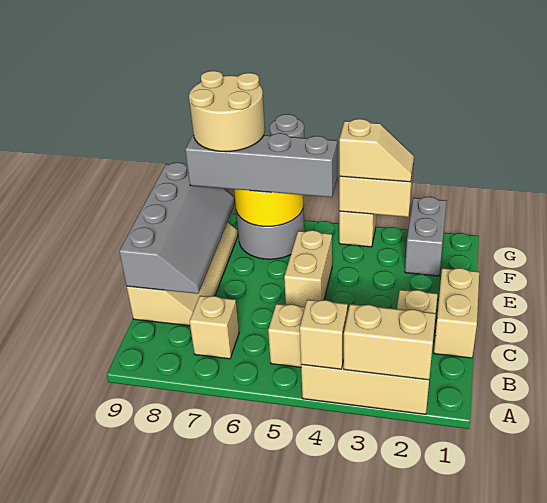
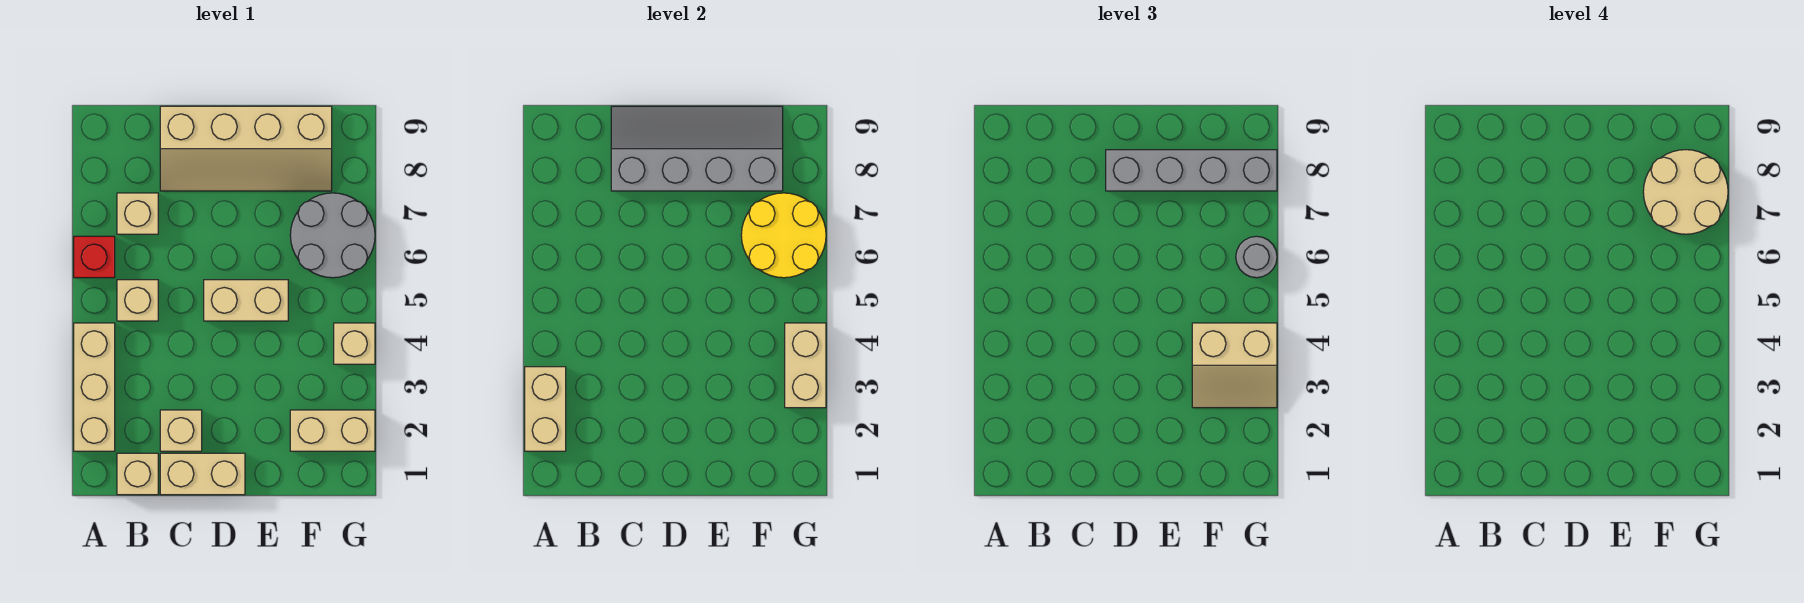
tan brick A4 level 2 -> tan brick B1 level 1
none -> red brick A6 level 1
grey slope C8:F9 level 2 top 9 -> grey slope C8:F9 level 2 top 8
grey brick F2:G2 level 1 -> tan brick F2:G2 level 1
grey brick F5:F8 level 3 -> grey brick D8:G8 level 3
tan slope G3:G4 level 3 top 4 -> tan slope F3:G4 level 3 top 4

